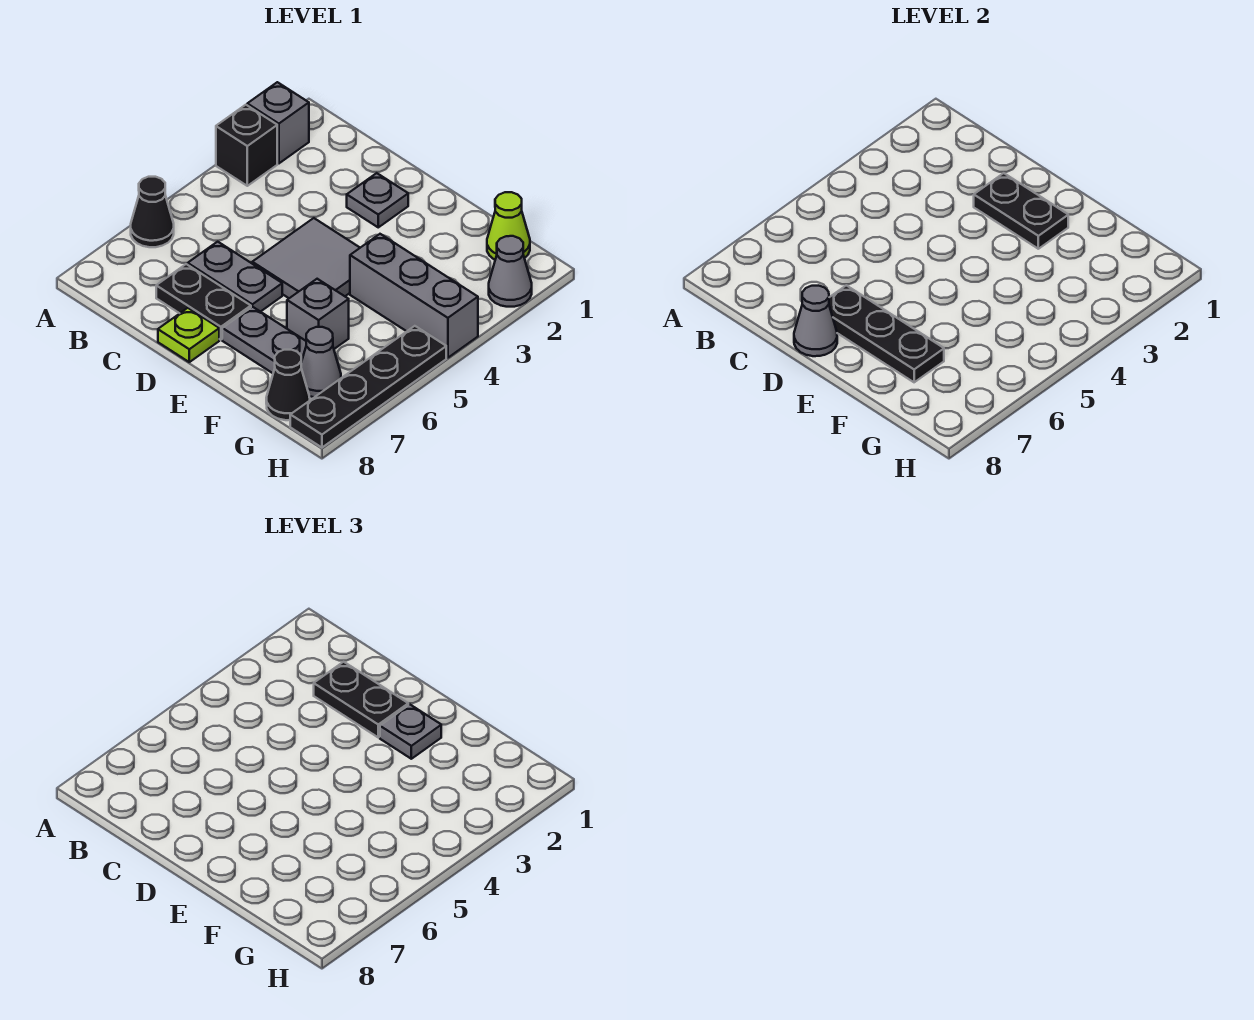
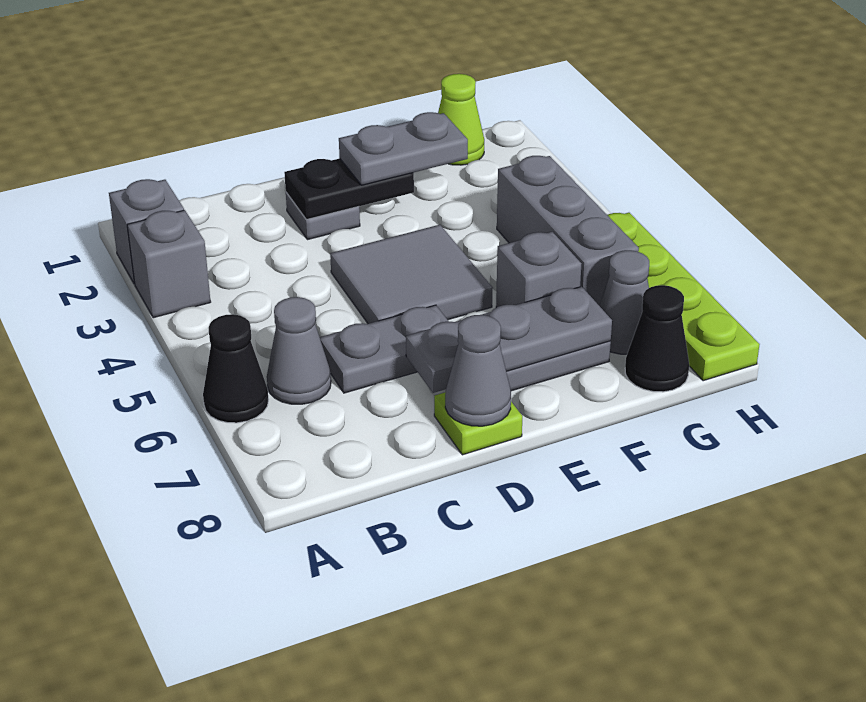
black brick A3 level 1 -> grey brick A3 level 1
black plate C2:D2 level 3 -> none
black plate C7:D7 level 1 -> none
black plate D7:F7 level 2 -> grey plate D7:F7 level 2
grey plate E2 level 3 -> grey plate E2:F2 level 3
grey brick F4:H4 level 1 -> grey brick G4:G6 level 1
grey cone H2 level 1 -> grey cone B6 level 1
black plate H5:H8 level 1 -> lime plate H5:H8 level 1

